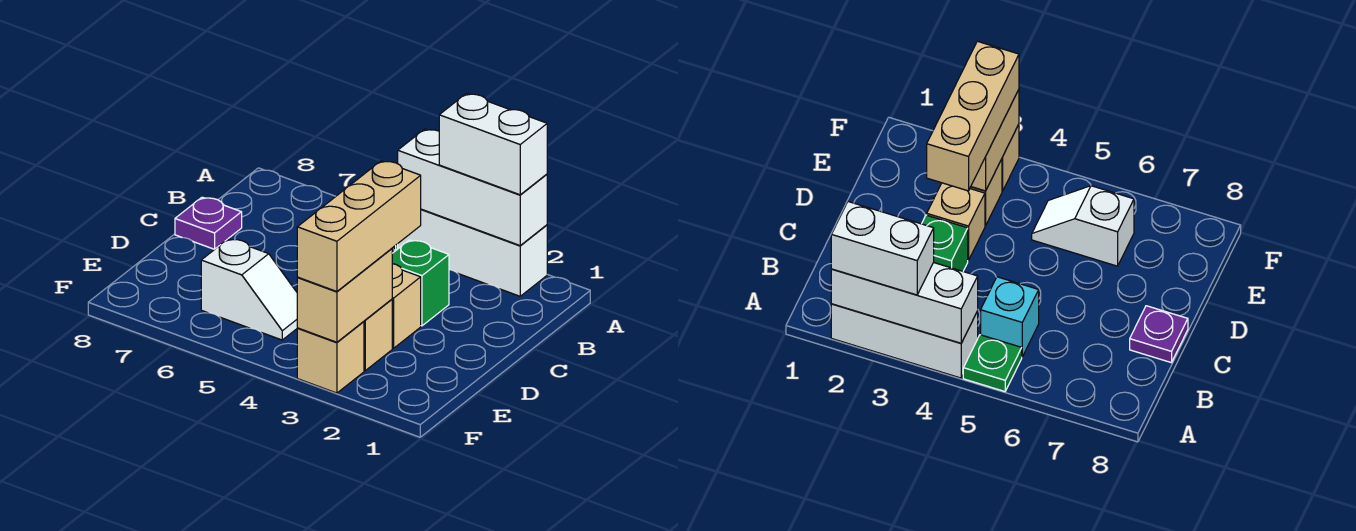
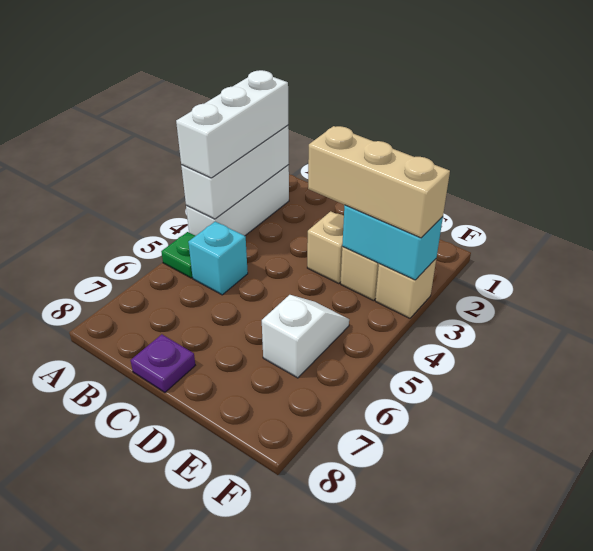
white brick A2:A3 level 3 -> white brick A2:A4 level 3
green brick C3 level 1 -> none
tan brick E3:F3 level 2 -> cyan brick E3:F3 level 2

